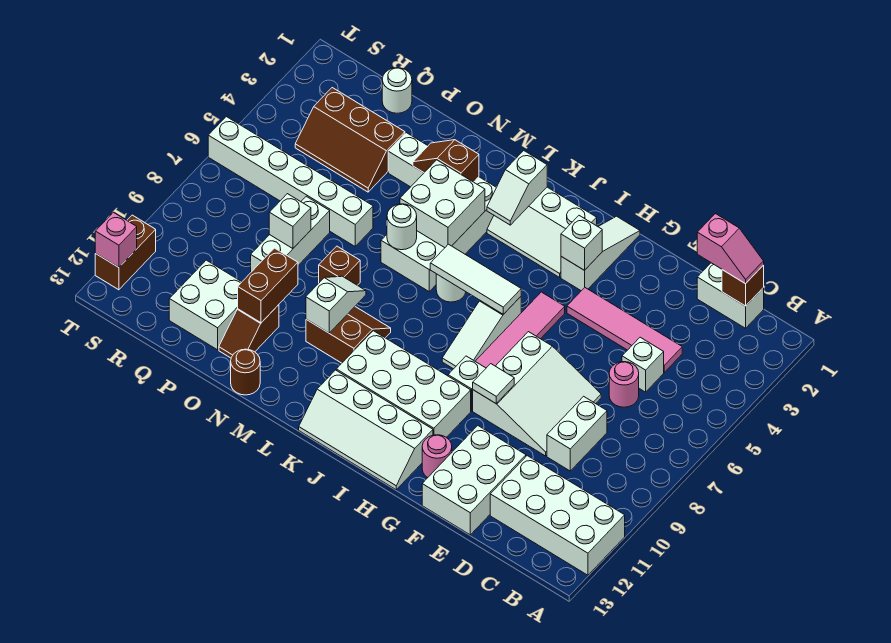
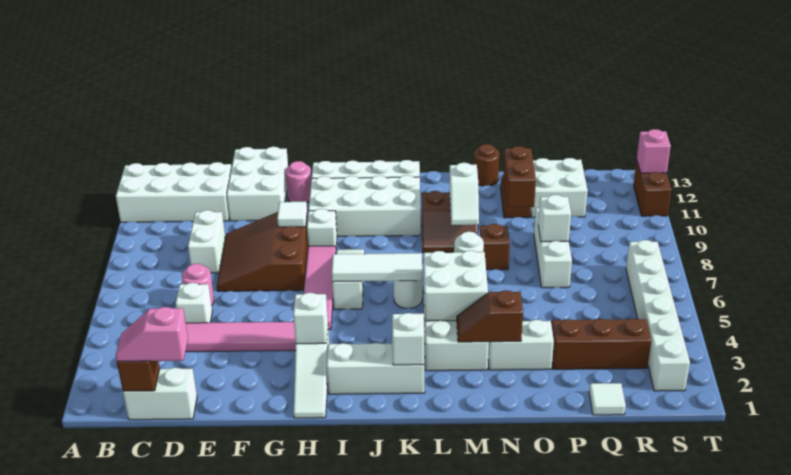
white slope E7:G9 level 1 top G -> brown slope E7:G9 level 1 top G
brown slope M3:N3 level 2 top M -> brown slope M3:N3 level 2 top N
white brick O6:T6 level 1 -> white brick S2:S7 level 1
white round brick Q1 level 1 -> white tile Q1 level 1

